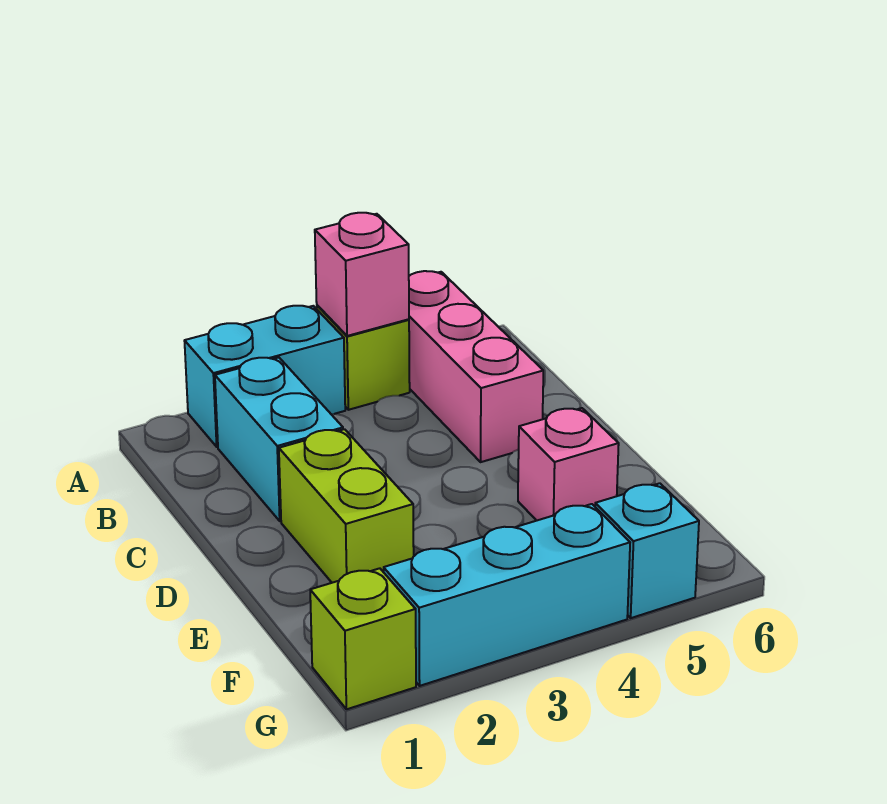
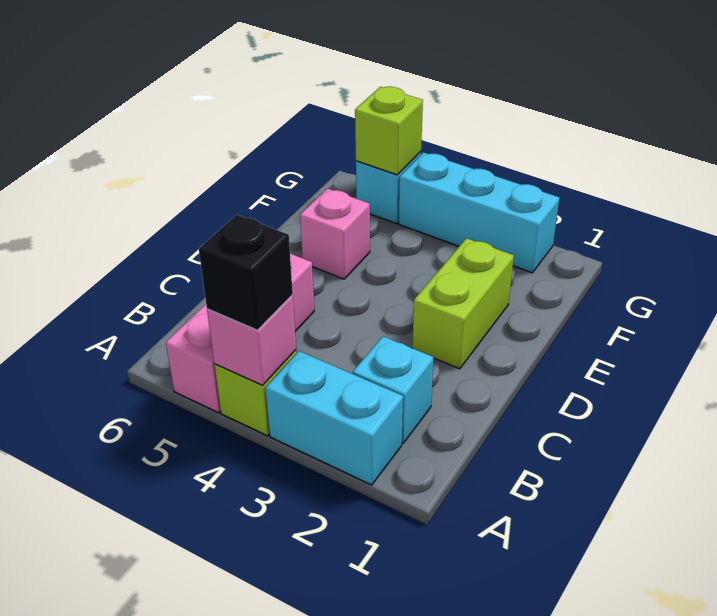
none -> black brick A4 level 3
cyan brick B2:C2 level 1 -> cyan brick B2 level 1
lime brick G1 level 1 -> lime brick G5 level 2

